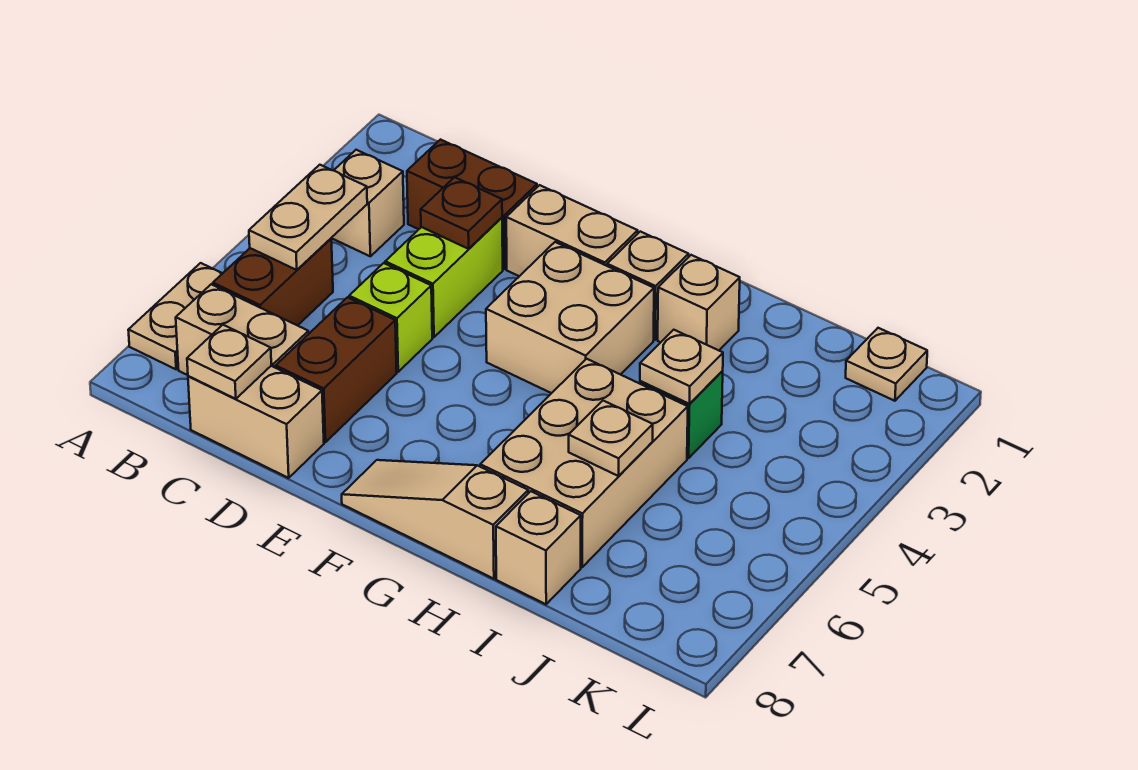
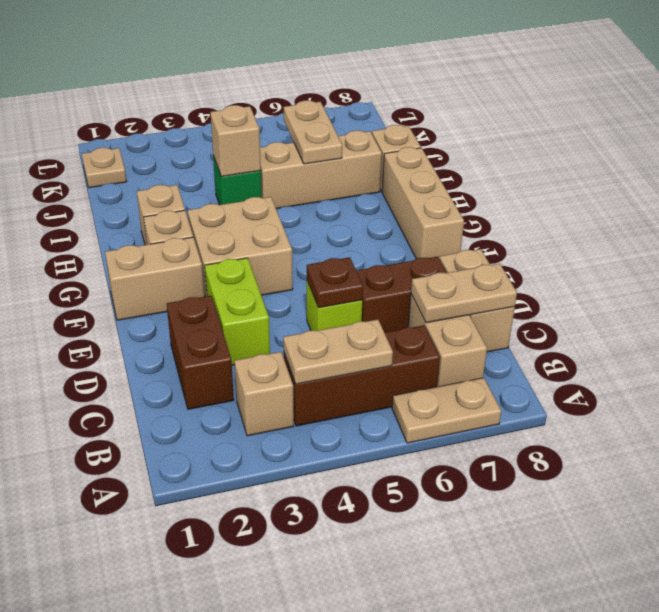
brown brick B5:B6 level 1 -> brown brick B4:B6 level 1
tan plate C8 level 2 -> tan plate C7:C8 level 2
lime brick D3:D4 level 1 -> lime brick D3:E3 level 1
brown plate D3 level 2 -> brown plate D5 level 2
tan brick E2:F2 level 1 -> tan brick F1:F2 level 1
tan slope F8:H8 level 1 top H -> tan brick F8:H8 level 1
tan brick H5:I7 level 1 -> tan brick I5:I7 level 1
tan plate I4 level 2 -> tan brick I4 level 2
tan plate I6 level 2 -> tan plate I6:J6 level 2

